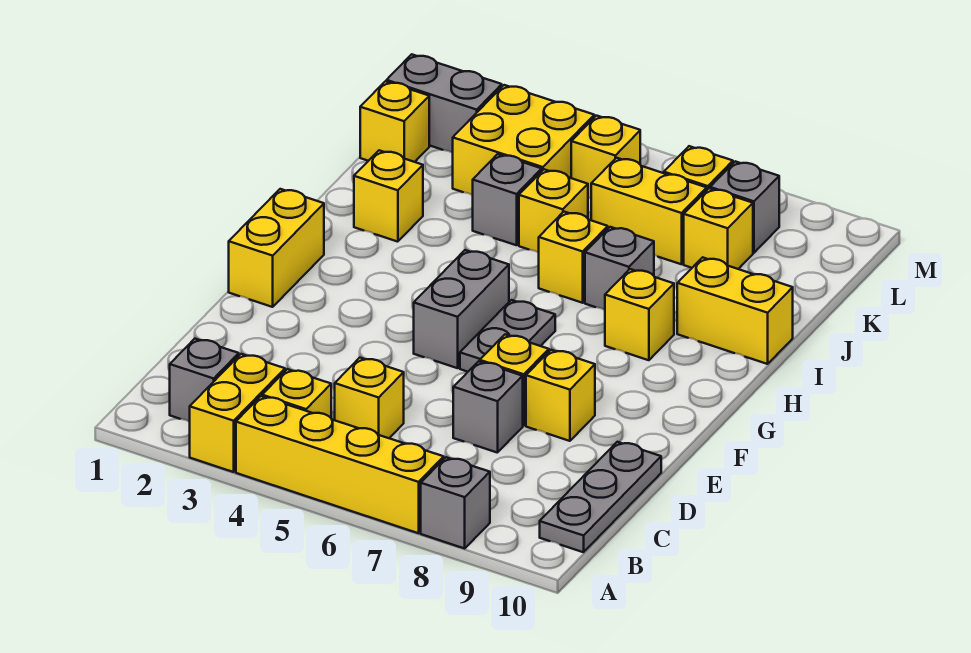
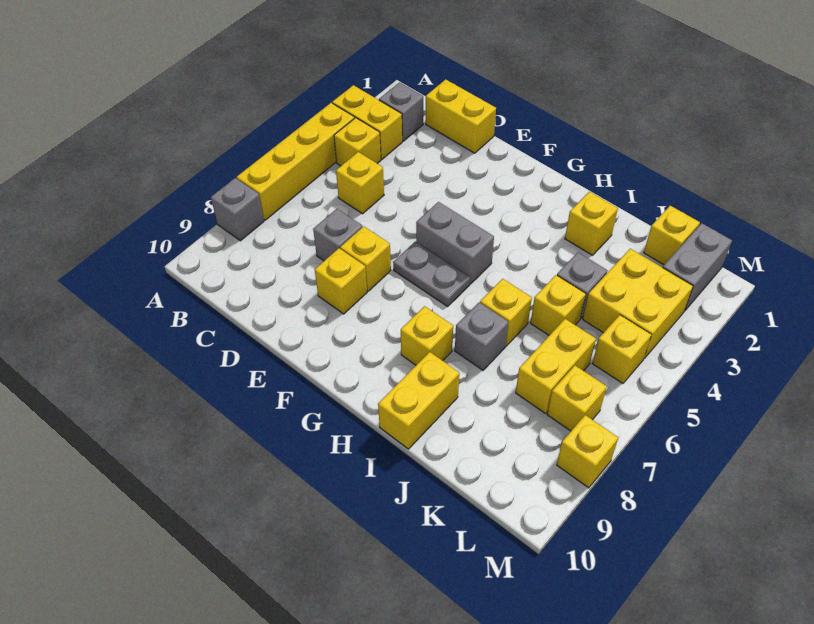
grey plate B10:D10 level 1 -> none
yellow brick F1:G1 level 1 -> yellow brick C1:D1 level 1
yellow brick K8 level 1 -> yellow brick M8 level 1
grey brick L8 level 1 -> none

